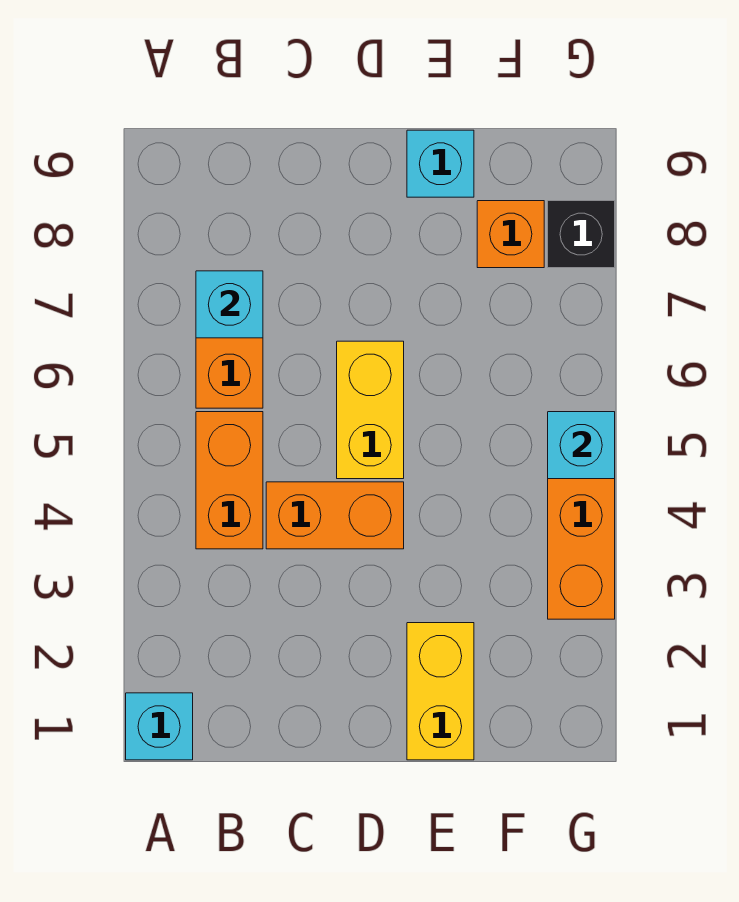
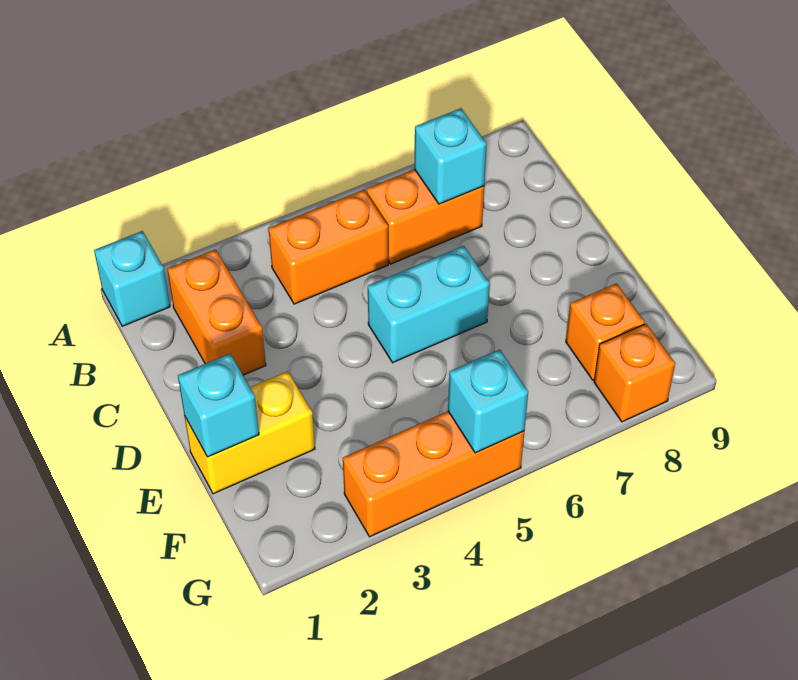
orange brick C4:D4 level 1 -> orange brick B2:C2 level 1
yellow brick D5:D6 level 1 -> cyan brick D5:D6 level 1
cyan brick E9 level 1 -> cyan brick E1 level 2
black brick G8 level 1 -> orange brick G8 level 1

